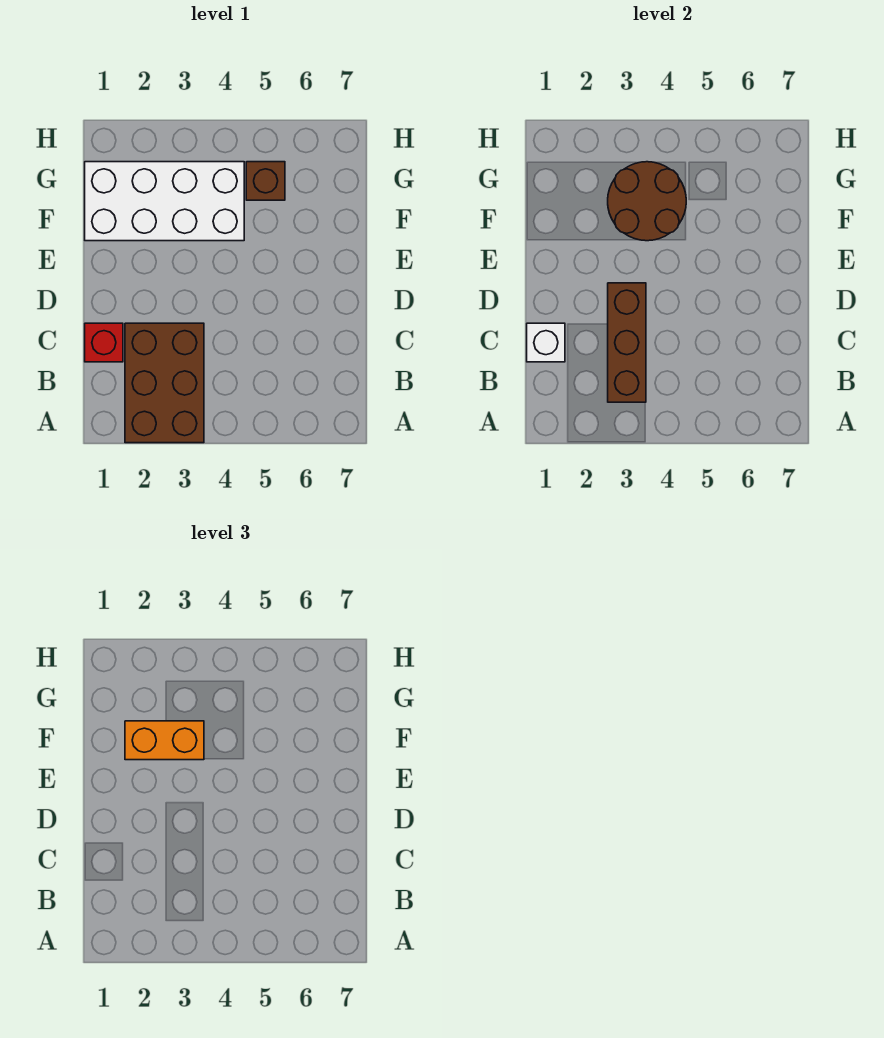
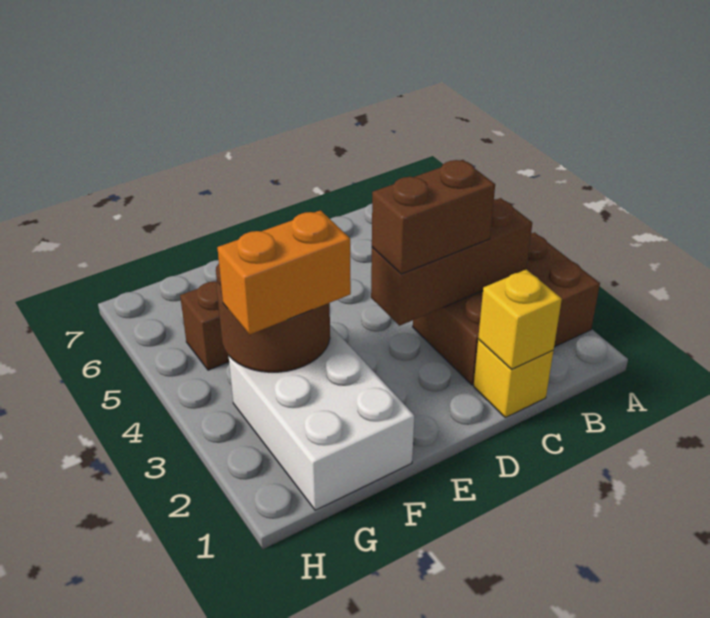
red brick C1 level 1 -> yellow brick C1 level 1
white brick C1 level 2 -> yellow brick C1 level 2
none -> brown brick C3:D3 level 3
white brick F1:G4 level 1 -> white brick F1:G3 level 1
orange brick F2:F3 level 3 -> orange brick F3:G3 level 3

